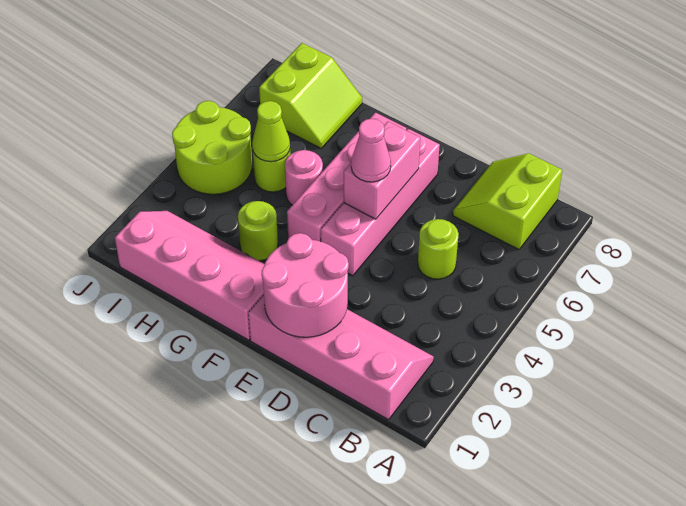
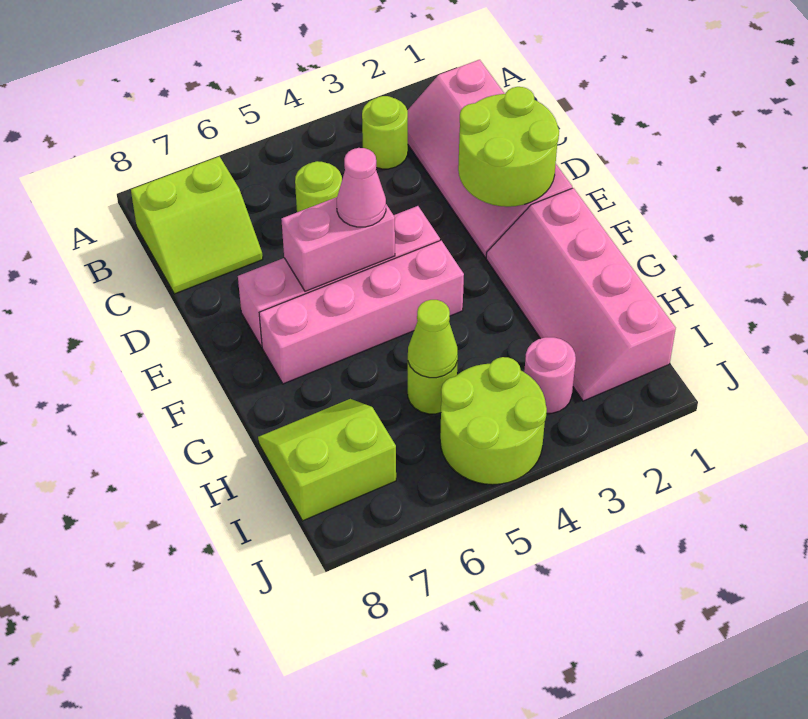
pink round brick D1:E2 level 2 -> lime round brick D1:E2 level 2
lime round brick G3 level 1 -> lime round brick B3 level 1
pink round brick G5 level 1 -> pink round brick I3 level 1

